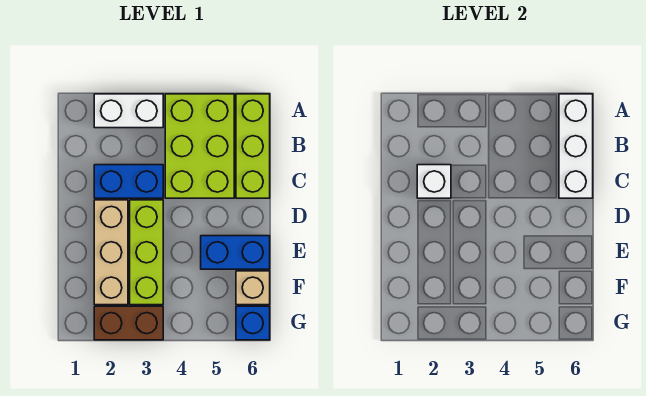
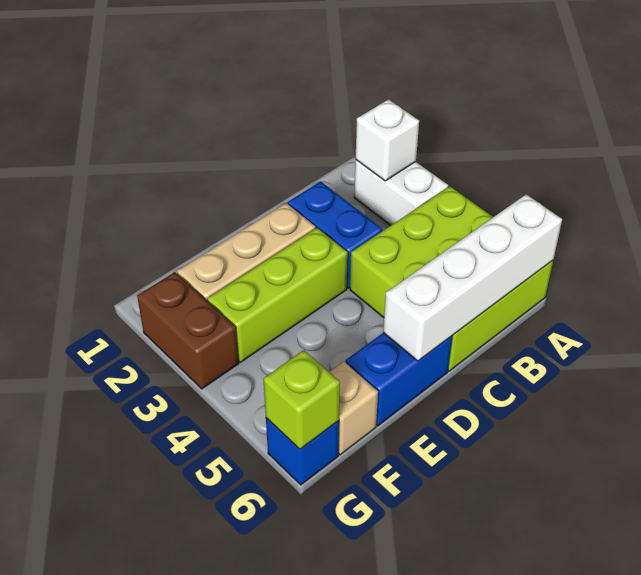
white brick A6:C6 level 2 -> white brick A6:D6 level 2
white brick C2 level 2 -> white brick A2 level 2
blue brick E5:E6 level 1 -> blue brick D6:E6 level 1
none -> lime brick G6 level 2

